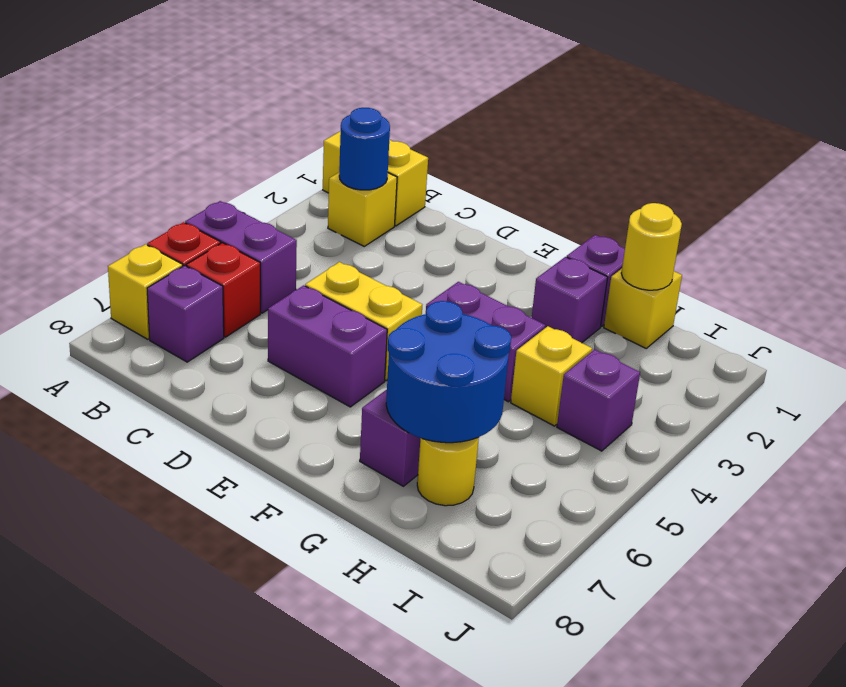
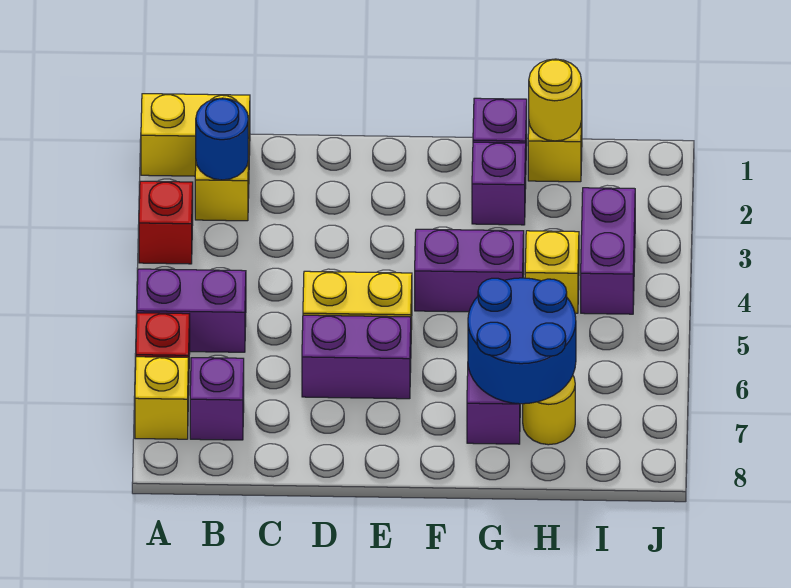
red brick B6 level 1 -> red brick A3 level 1
purple brick I4 level 1 -> purple brick I3:I4 level 1

